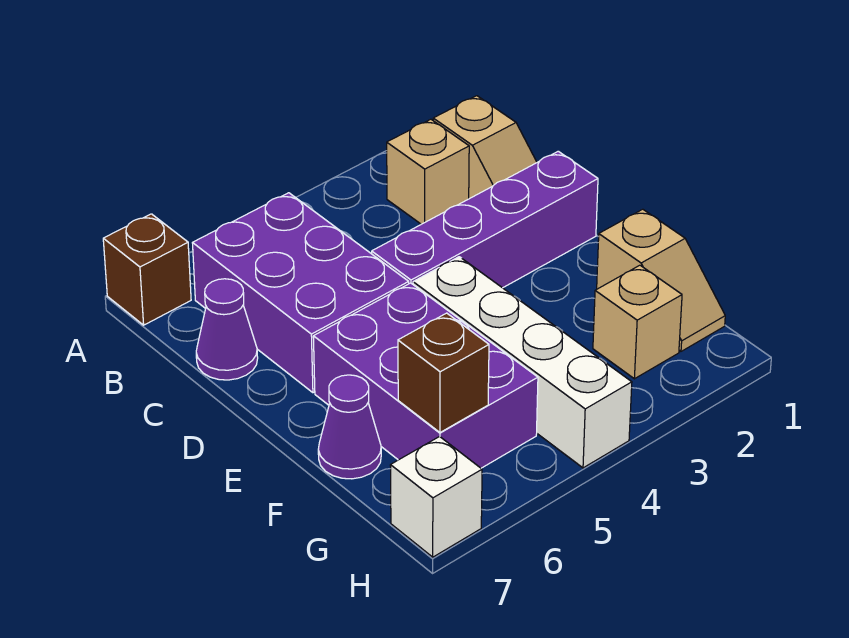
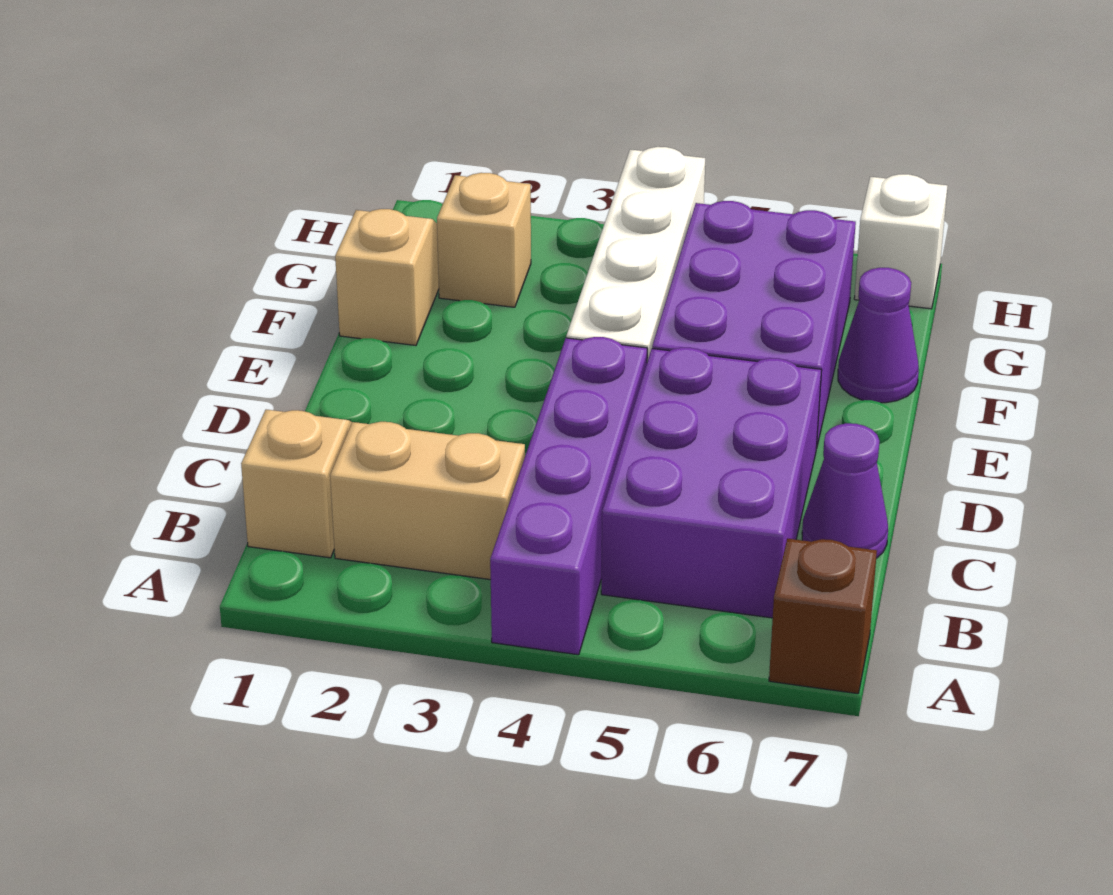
tan brick B2 level 1 -> tan brick B2:B3 level 1
purple brick D1:D4 level 1 -> purple brick A4:D4 level 1
brown brick G6 level 2 -> none

